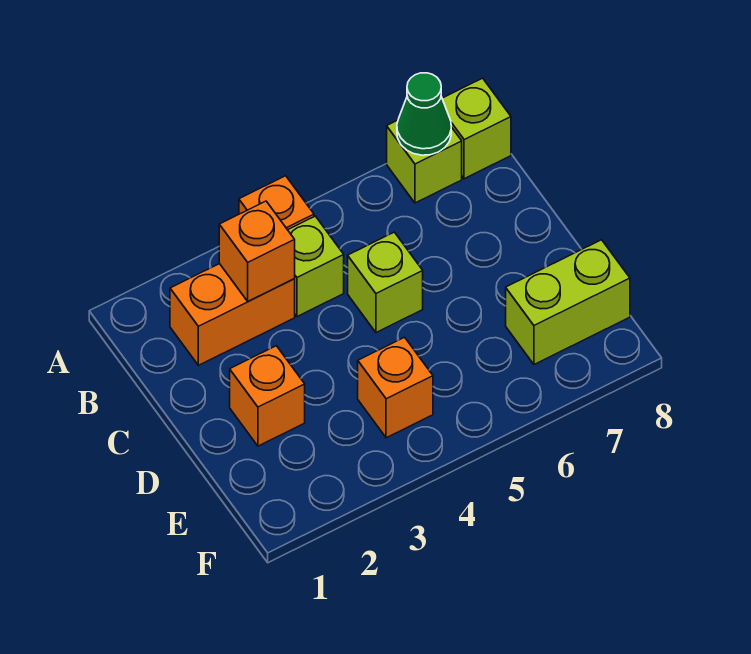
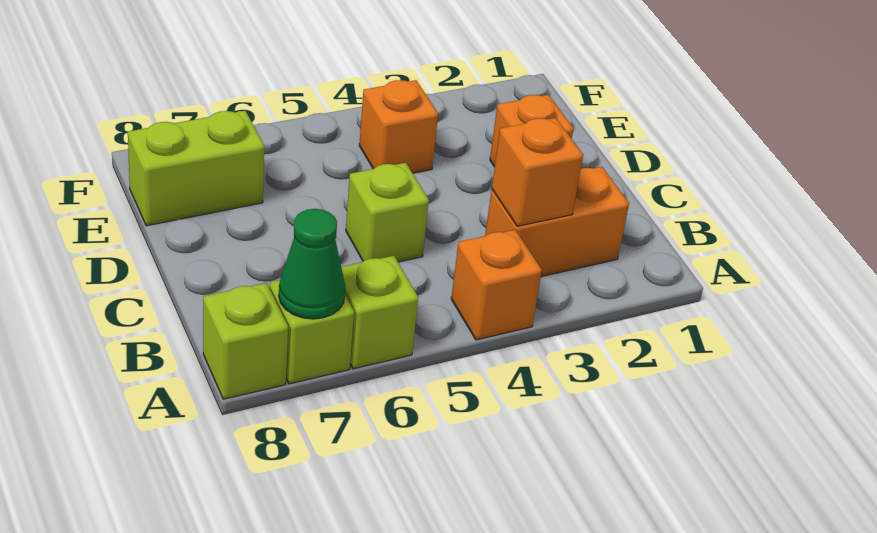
lime brick B4 level 1 -> lime brick A6 level 1

